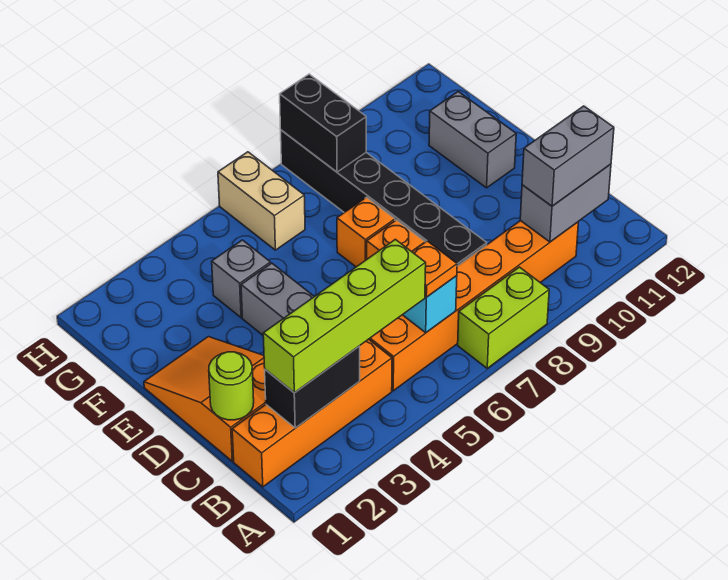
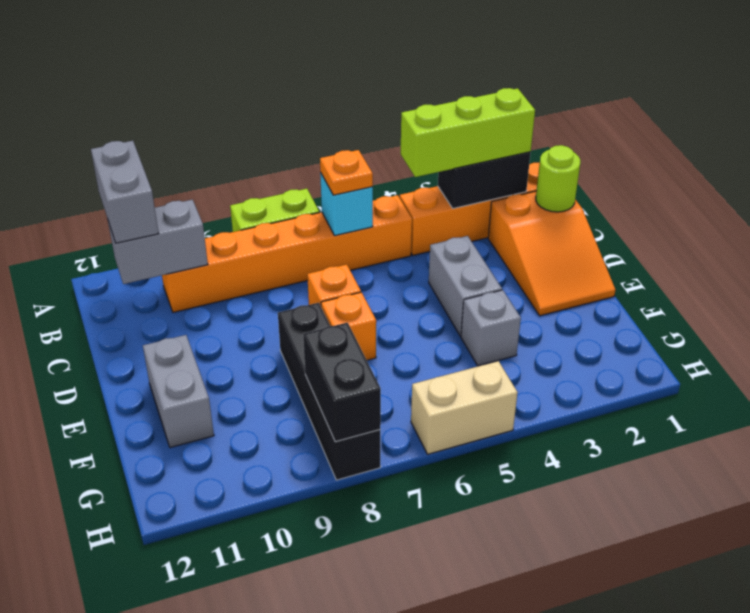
lime brick B2:B5 level 3 -> lime brick B2:B4 level 3
grey brick B10:B11 level 3 -> grey brick A11:B11 level 3
black brick C8:H8 level 1 -> black brick E8:H8 level 1
tan brick G6:H6 level 1 -> tan brick H5:H6 level 1

